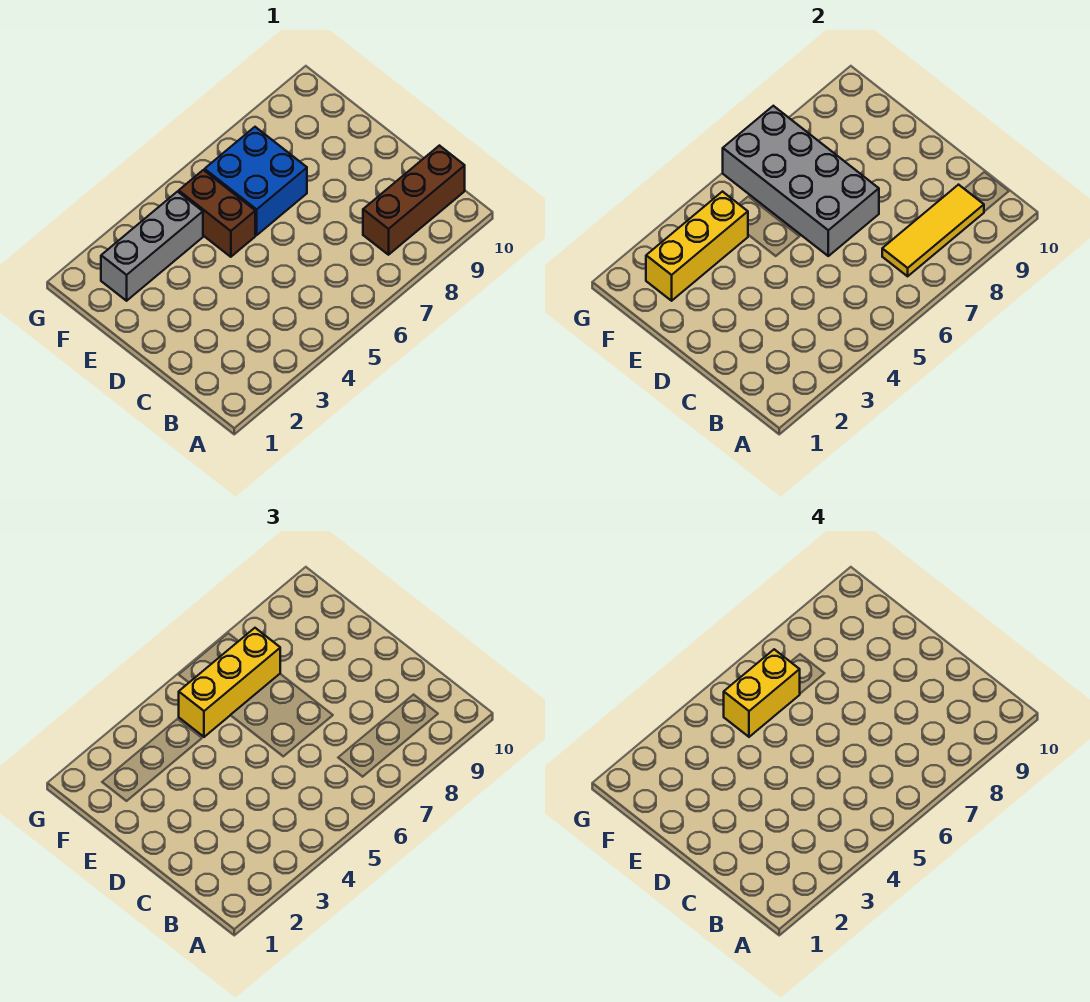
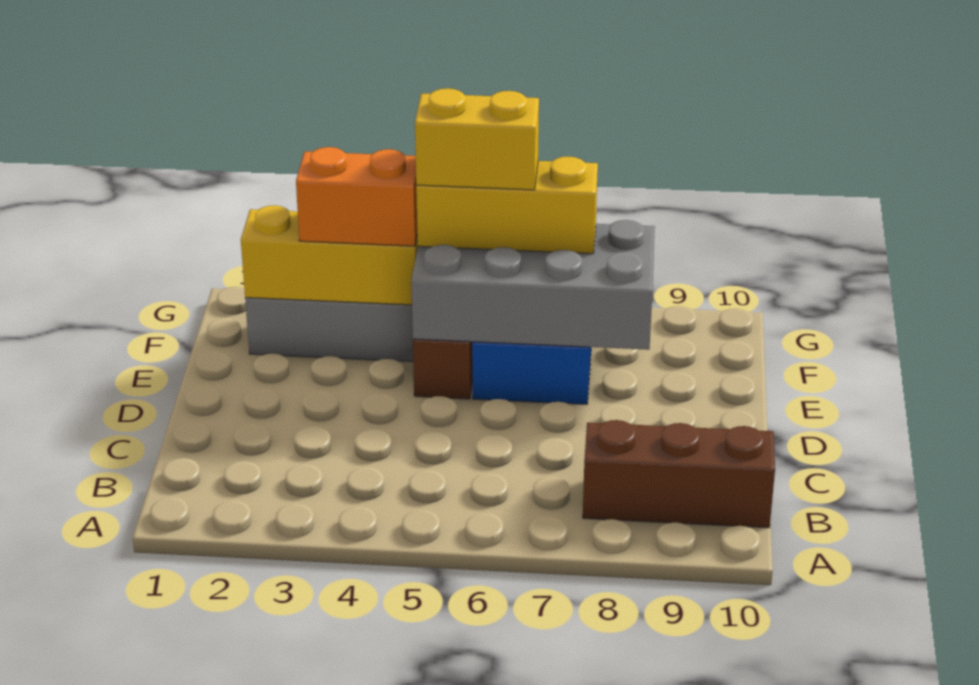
yellow tile B7:B9 level 2 -> none
grey brick D6:G7 level 2 -> grey brick E5:F8 level 2
none -> orange brick F3:F4 level 3

